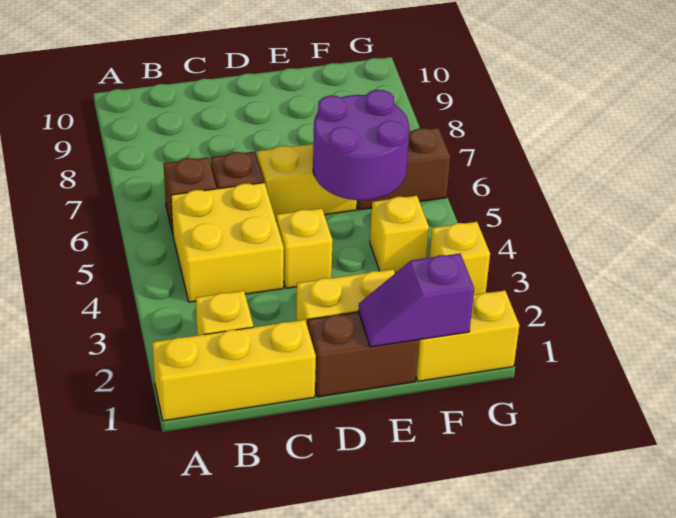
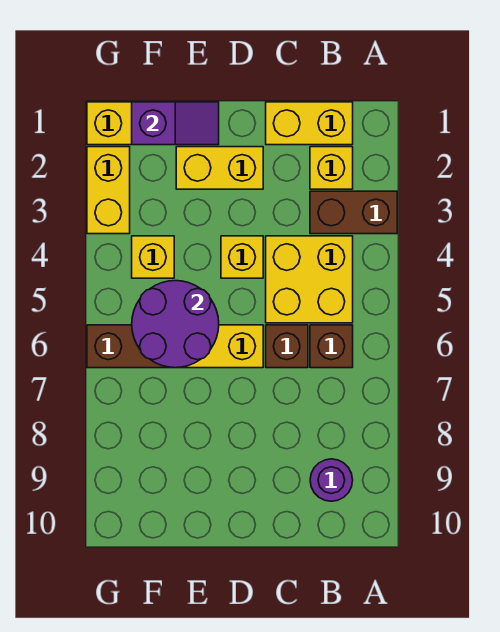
yellow brick A1:C1 level 1 -> yellow brick B1:C1 level 1
none -> purple round brick B9 level 1
brown brick D1:E1 level 1 -> brown brick A3:B3 level 1
yellow brick G3 level 1 -> yellow brick G2:G3 level 1

